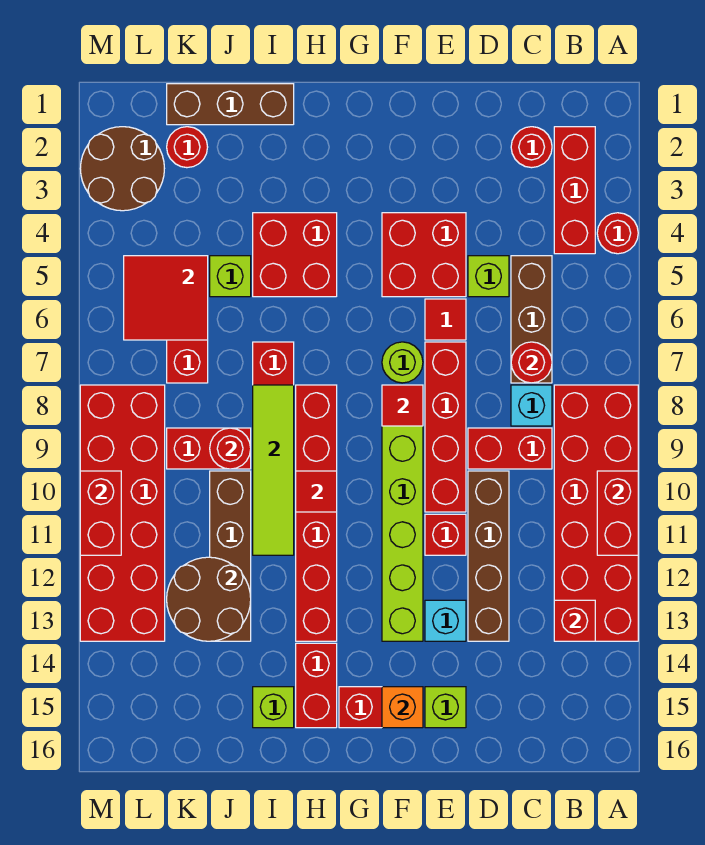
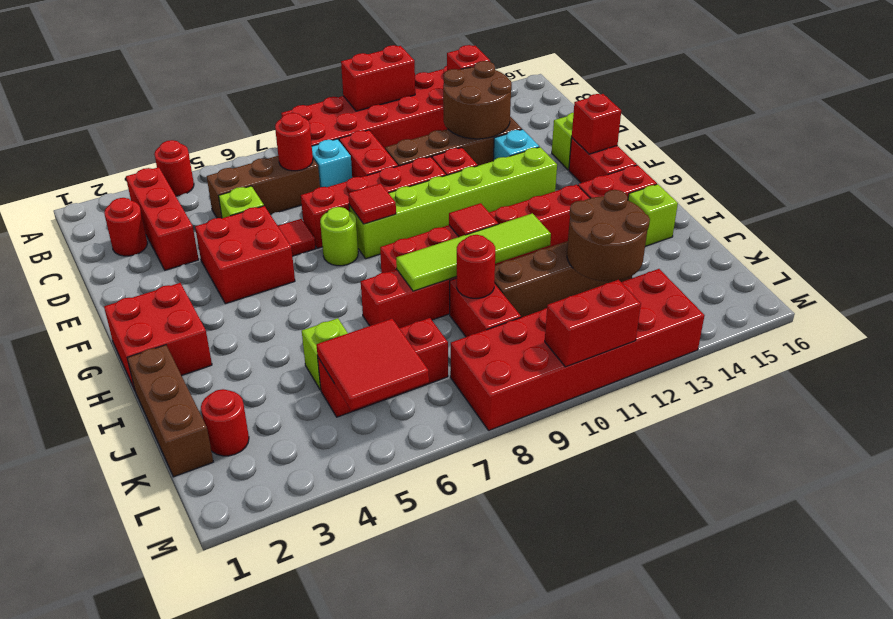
red brick B2:B4 level 1 -> red brick B3:D3 level 1
orange brick F15 level 2 -> red brick F15 level 2
red brick H4:I5 level 1 -> red brick G1:H2 level 1
brown round brick L2:M3 level 1 -> brown round brick C12:D13 level 2

